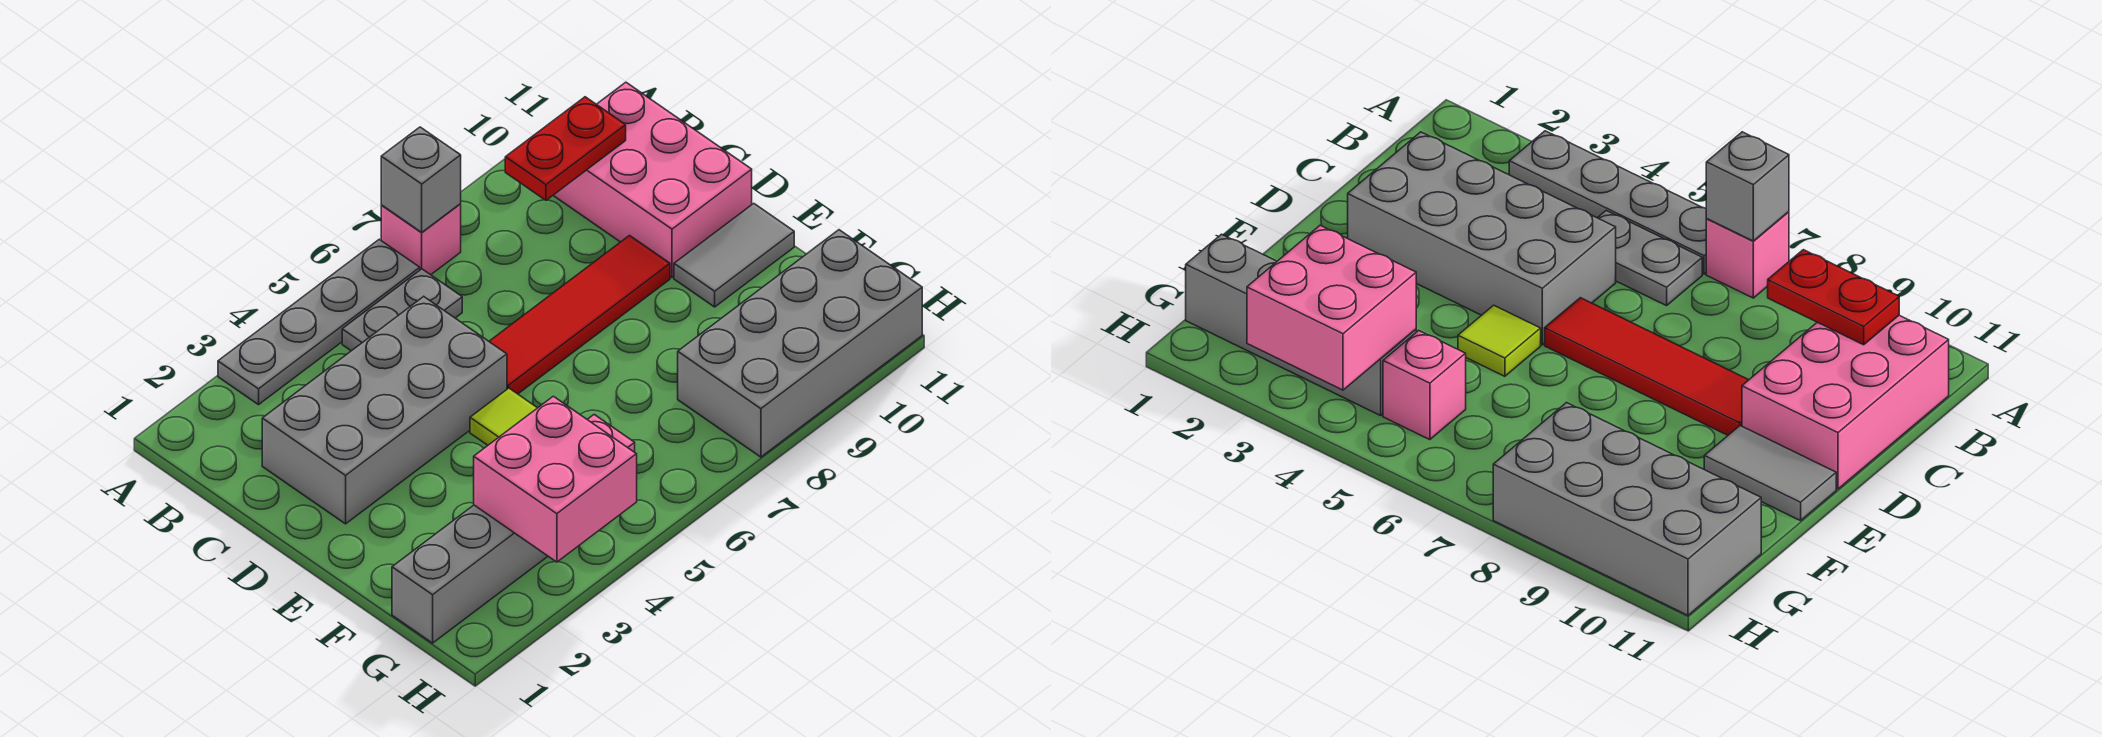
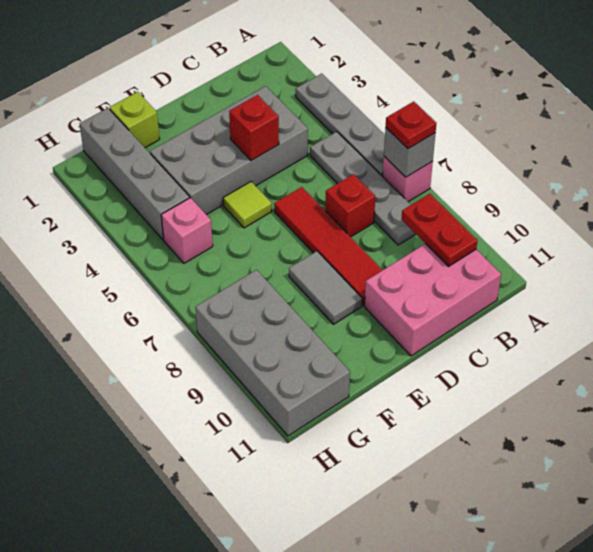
none -> red plate A7 level 3
grey plate B5:B6 level 1 -> grey plate B5:B8 level 1
grey brick C2:D5 level 1 -> grey brick C3:F4 level 1
none -> red brick C7 level 1
none -> red brick D4 level 2
grey tile E10:E11 level 1 -> grey tile E8:E9 level 1
none -> lime brick F1 level 1
pink brick G3:H4 level 2 -> none

